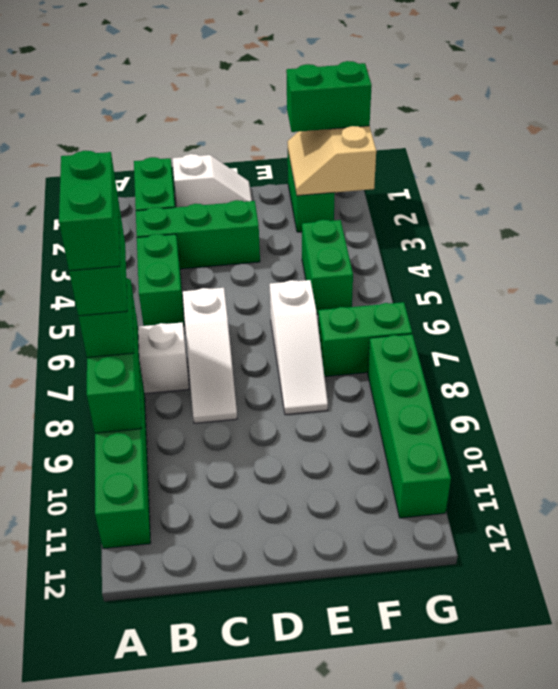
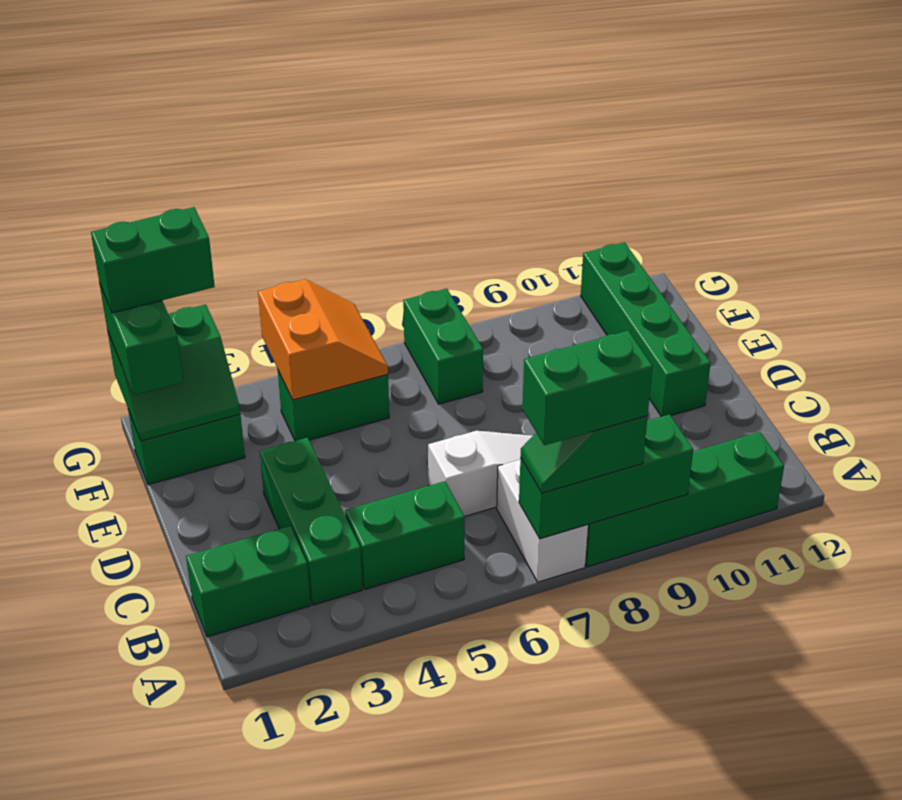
green brick A7:A8 level 5 -> green brick G1:G2 level 4
white slope C1:D1 level 1 top C -> none
white slope E6:E8 level 1 top 6 -> none
tan slope F1:G2 level 2 top G -> green slope F1:G2 level 2 top G
none -> orange slope F4:G5 level 2 top 4
green brick G8:G11 level 1 -> green brick D11:G11 level 1

